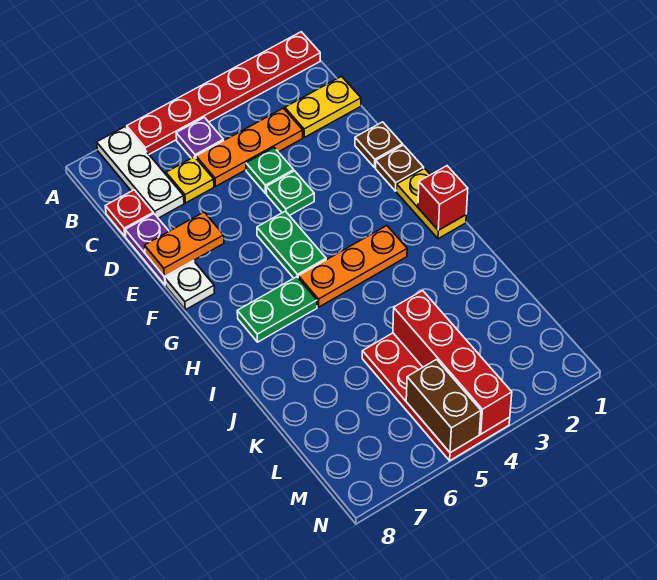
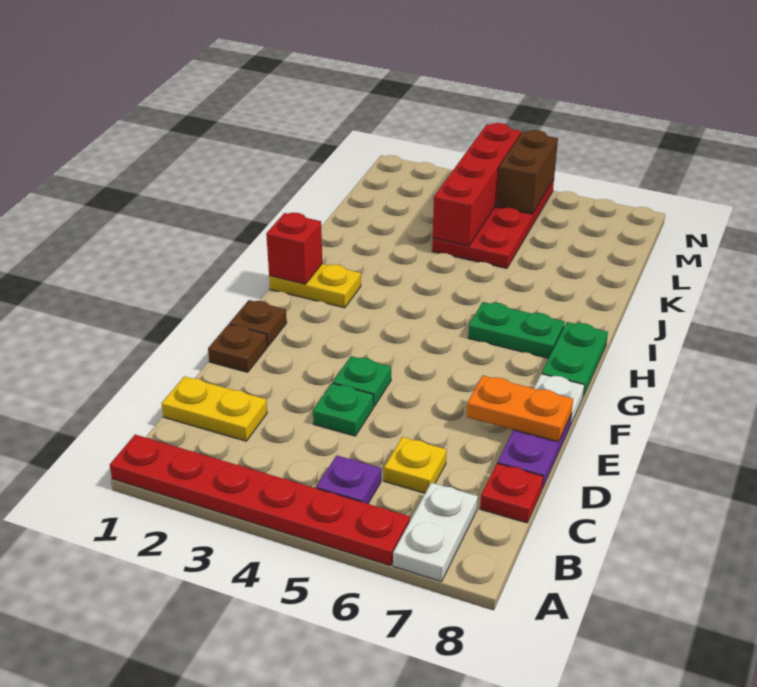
white plate A7:C7 level 1 -> white plate A7:B7 level 1
orange plate C3:C5 level 1 -> none
green plate F5:G5 level 1 -> green plate G8:H8 level 1
yellow plate G1:H1 level 1 -> yellow plate H1:H2 level 1
orange plate H3:H5 level 1 -> none

